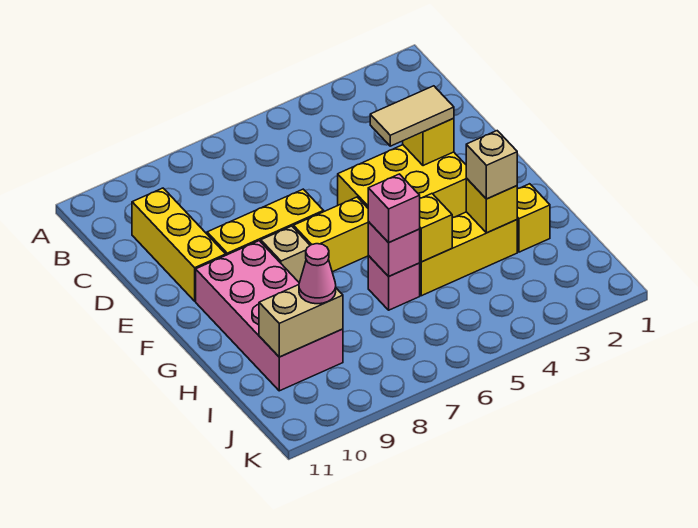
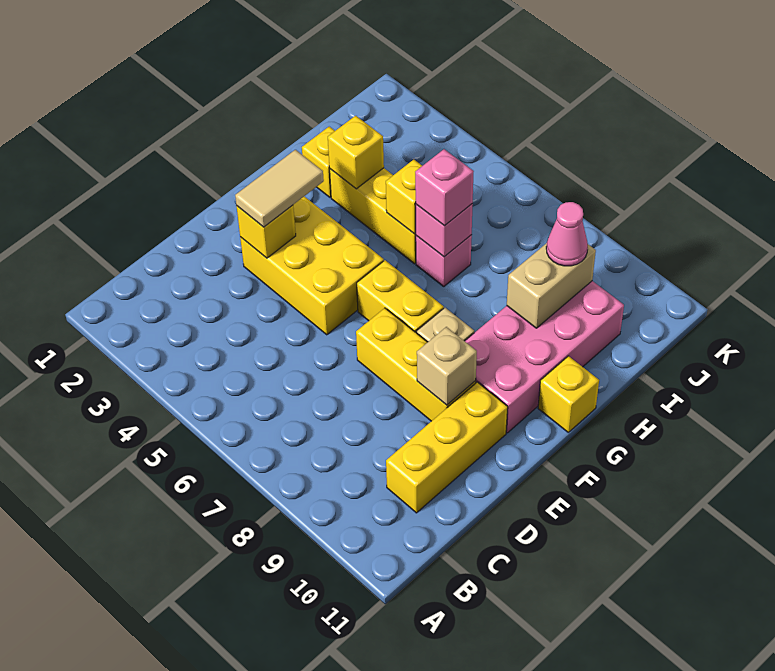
tan tile E3:E4 level 3 -> tan tile E3:F3 level 3
none -> yellow brick G11 level 1
tan brick H3 level 3 -> tan brick E9 level 2
tan brick I9:I10 level 2 -> tan brick H9:I9 level 2

